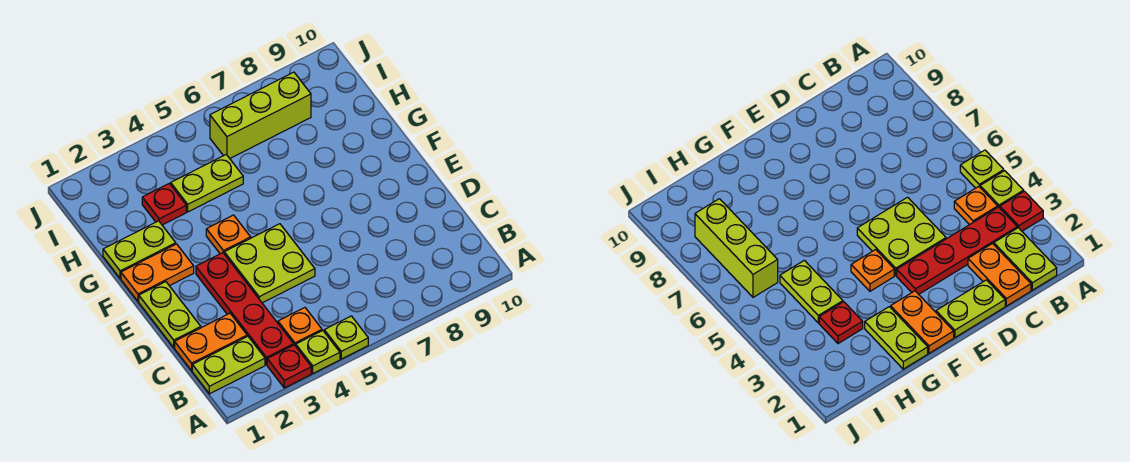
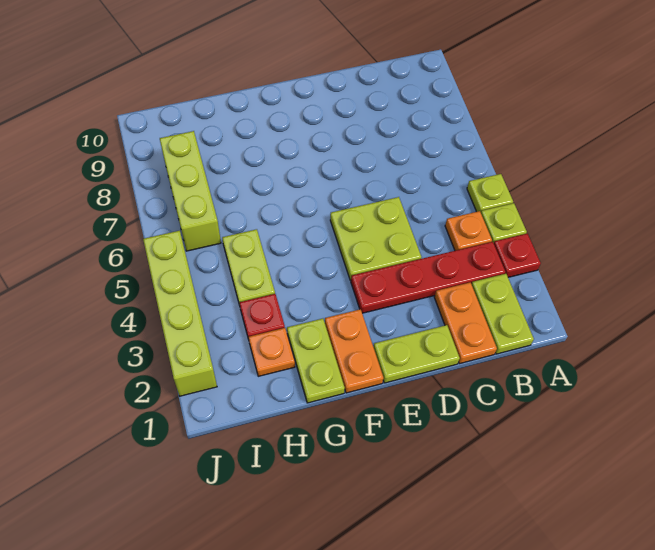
orange plate F4 level 1 -> orange plate H2 level 1
none -> lime brick J2:J5 level 1

